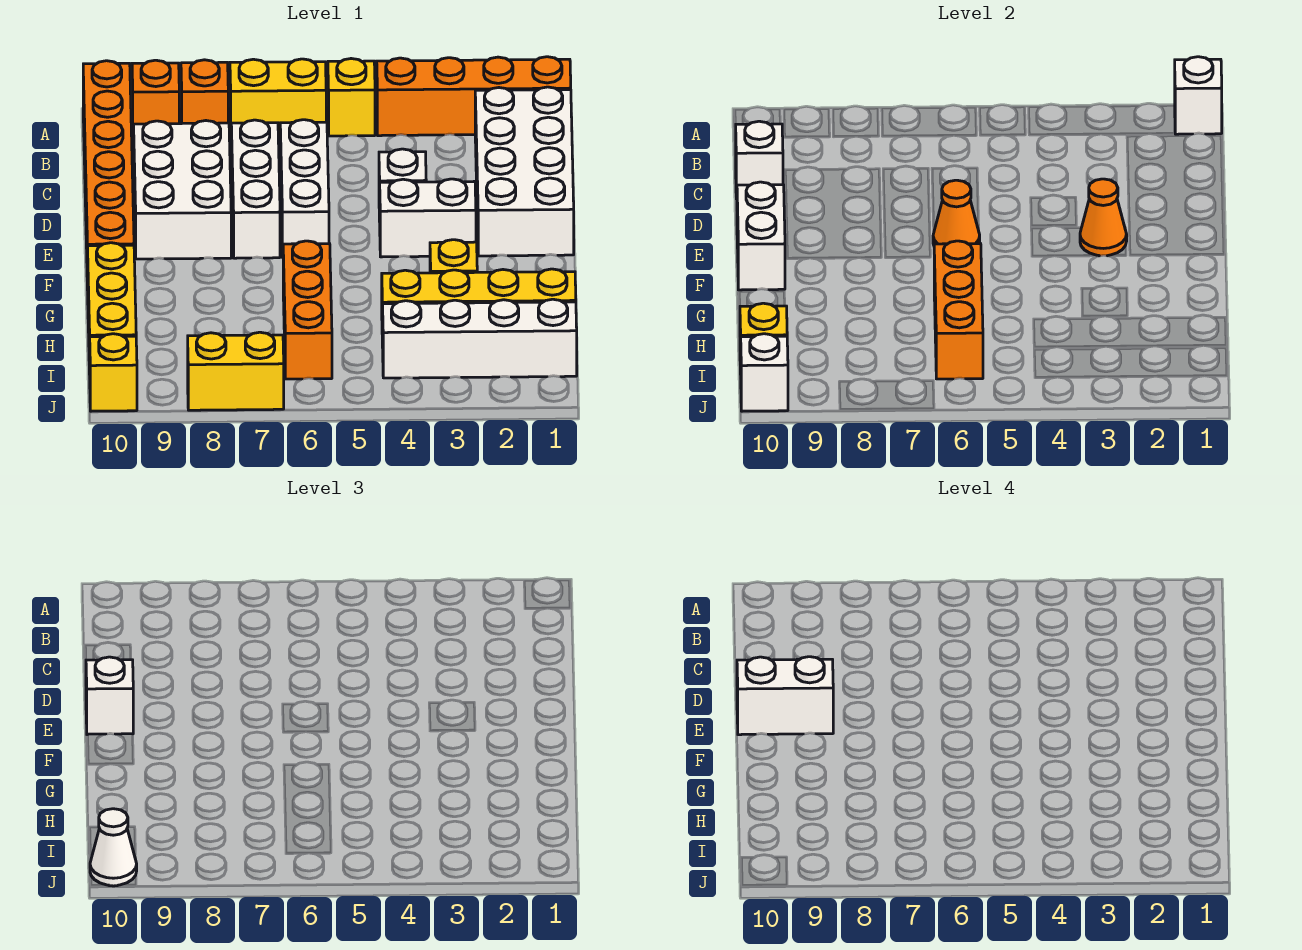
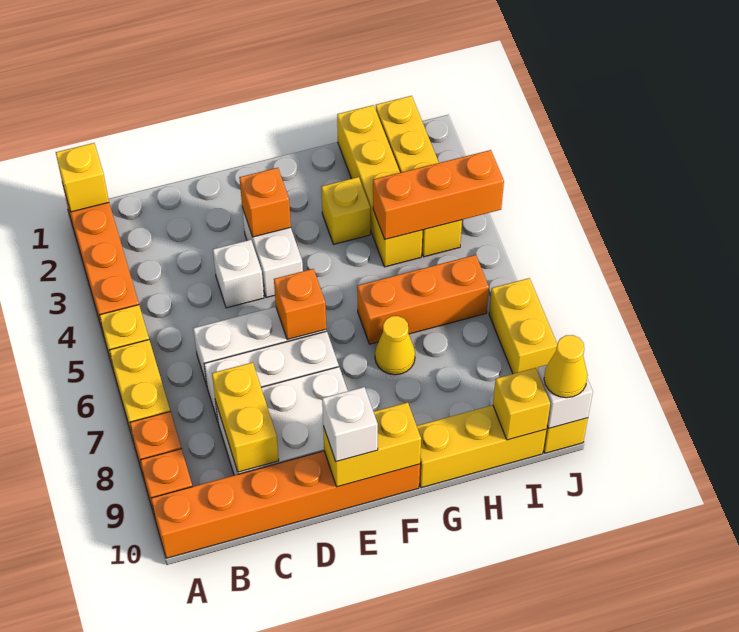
white brick A1 level 2 -> yellow brick A1 level 2
white brick B1:E2 level 1 -> none
none -> yellow brick C8:C9 level 2
white brick C10 level 2 -> none
orange cone E3 level 2 -> orange brick E3 level 2
orange cone E6 level 2 -> orange brick E6 level 2
white brick E9:E10 level 4 -> none
white brick E10:F10 level 2 -> yellow brick E10:F10 level 2
orange brick G6:I6 level 2 -> orange brick H4:J4 level 2
none -> yellow cone G7 level 1
white brick I1:I4 level 1 -> yellow brick I1:I4 level 1
white cone J10 level 3 -> yellow cone J10 level 3

